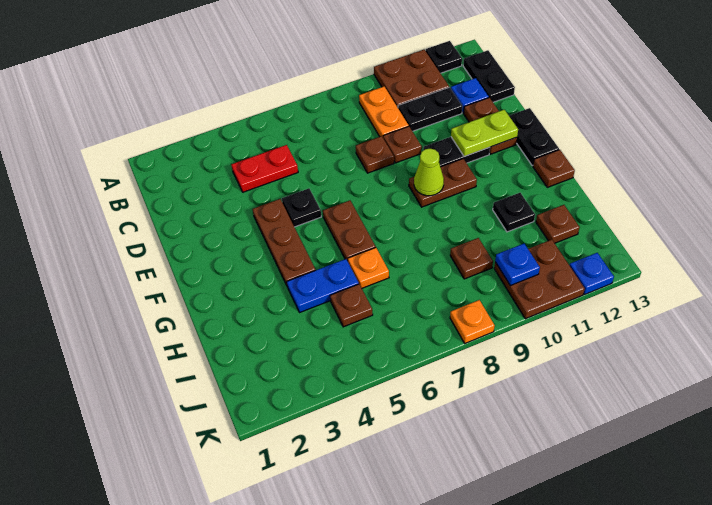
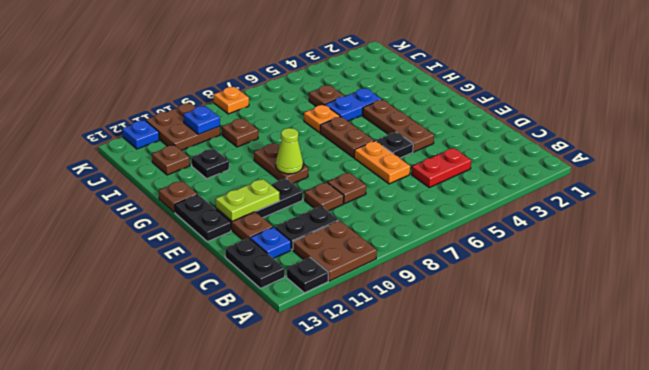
orange plate B9:C9 level 1 -> orange plate D6:E6 level 1
brown plate F9:F10 level 1 -> brown plate F9:G9 level 1

